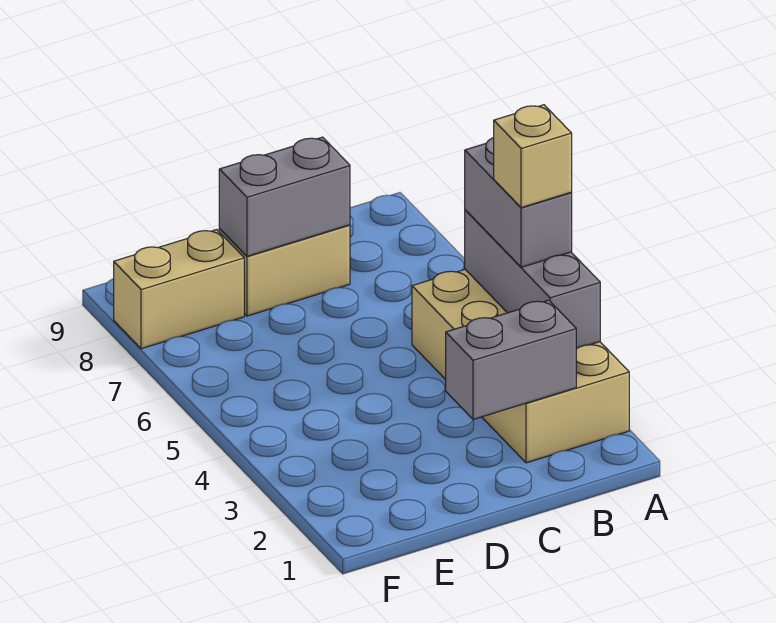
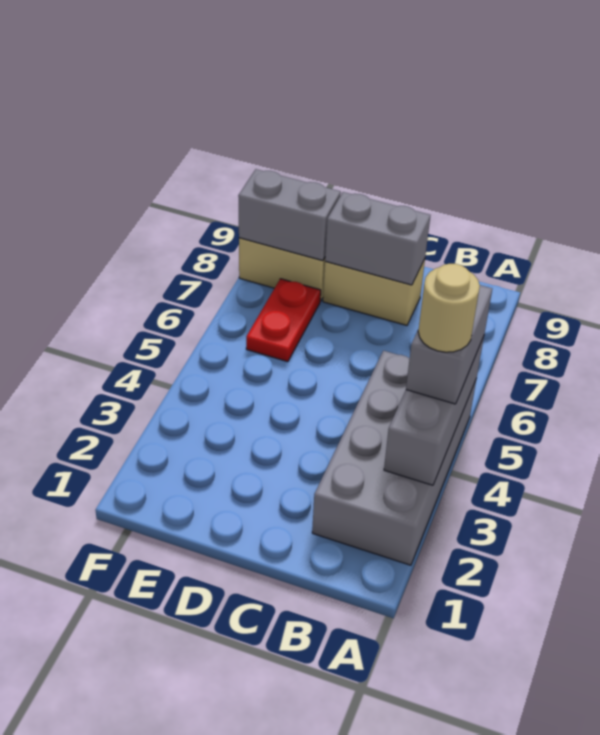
tan brick A2:B5 level 1 -> grey brick A2:B5 level 1
tan brick A4 level 4 -> tan round brick A4 level 4
grey brick B2:C2 level 2 -> grey brick E8:F8 level 2
none -> red plate E6:E7 level 1

